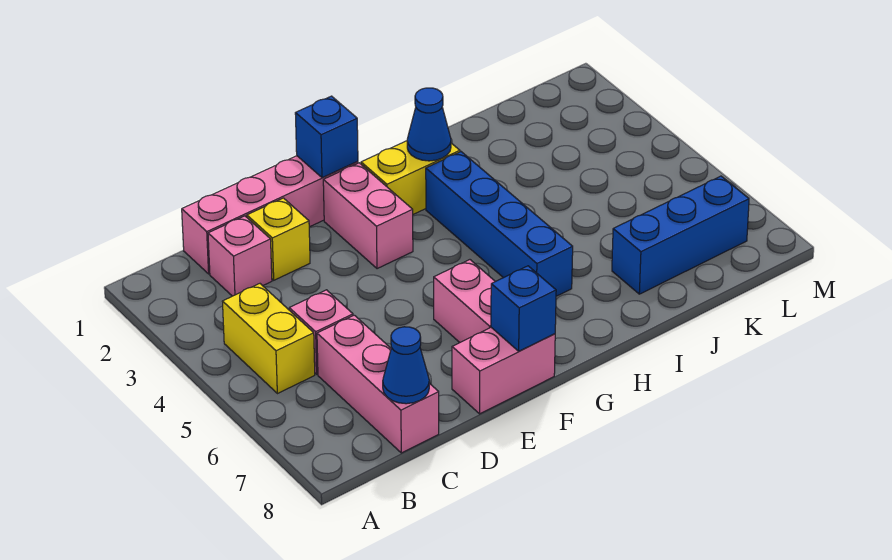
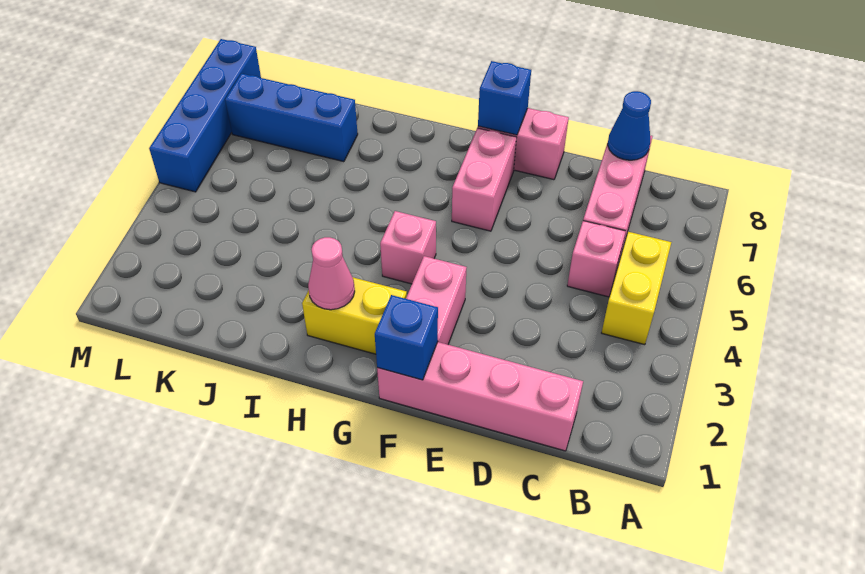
pink brick C2 level 1 -> pink brick G4 level 1
yellow brick D2 level 1 -> none
blue cone H2 level 2 -> pink cone H2 level 2
blue brick H3:H6 level 1 -> blue brick M5:M8 level 1

